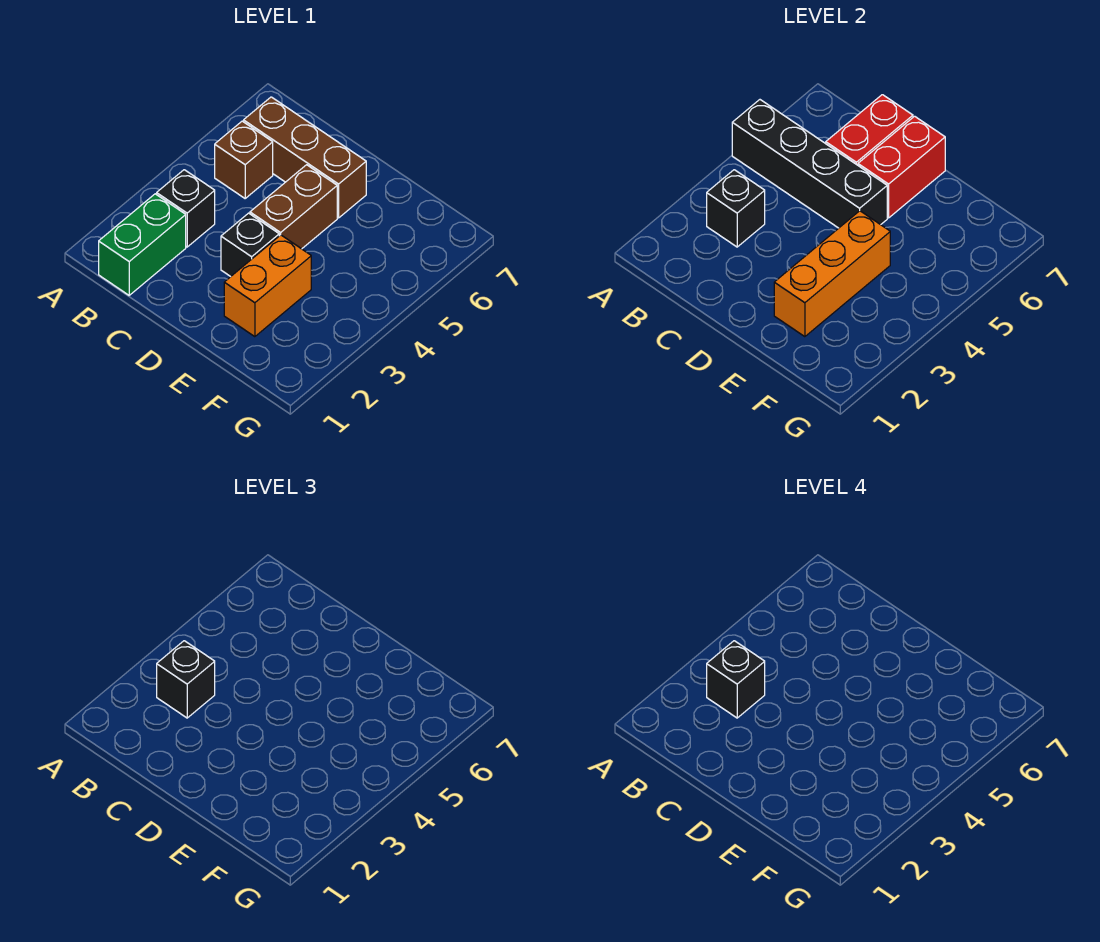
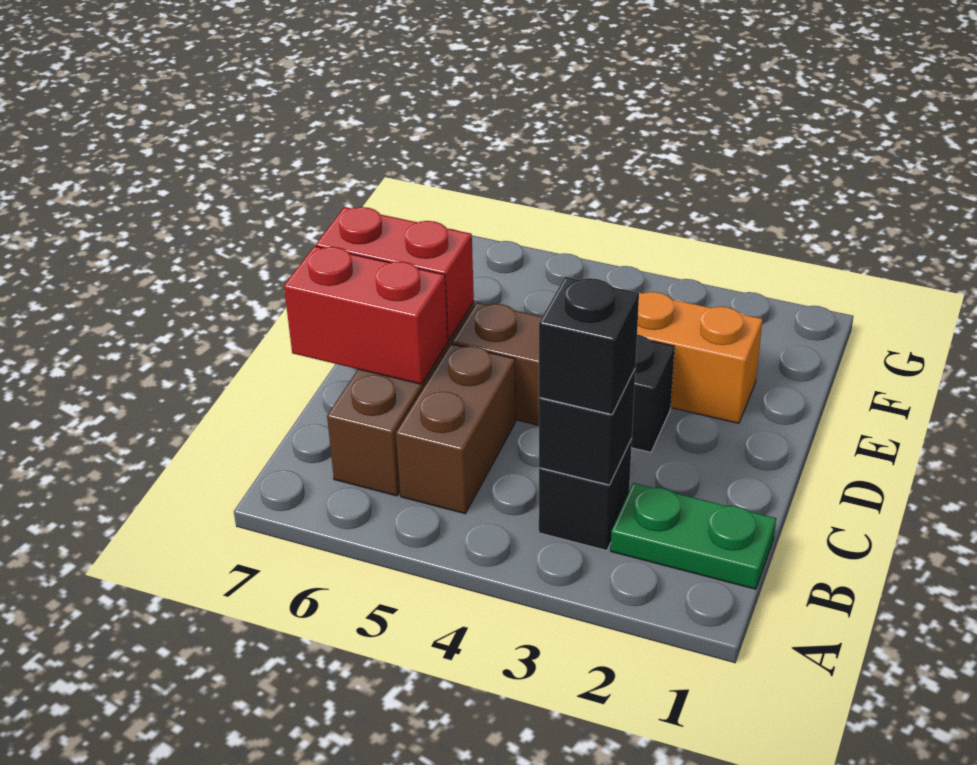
black brick A5:D5 level 2 -> none
green brick B1:B2 level 1 -> green plate B1:B2 level 1
black brick B3 level 4 -> none
brown brick B5 level 1 -> brown brick B5:C5 level 1
orange brick E2:E4 level 2 -> none

